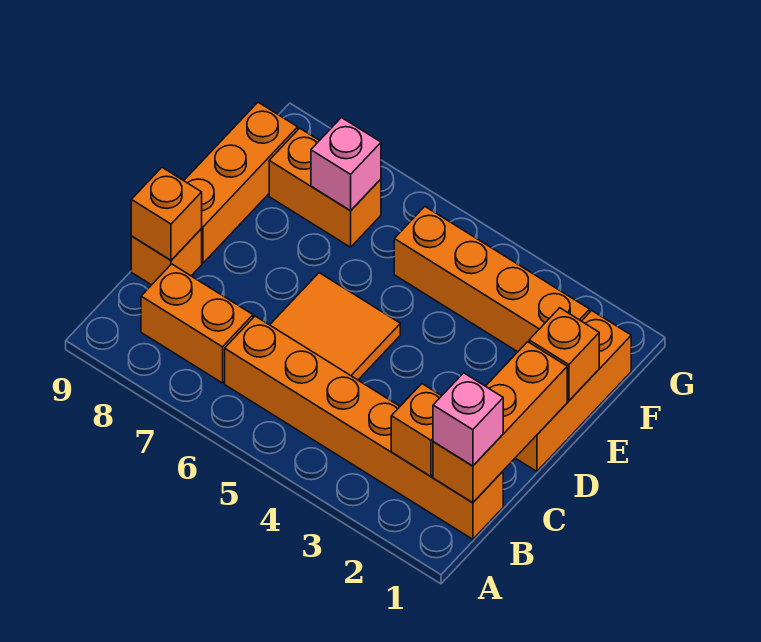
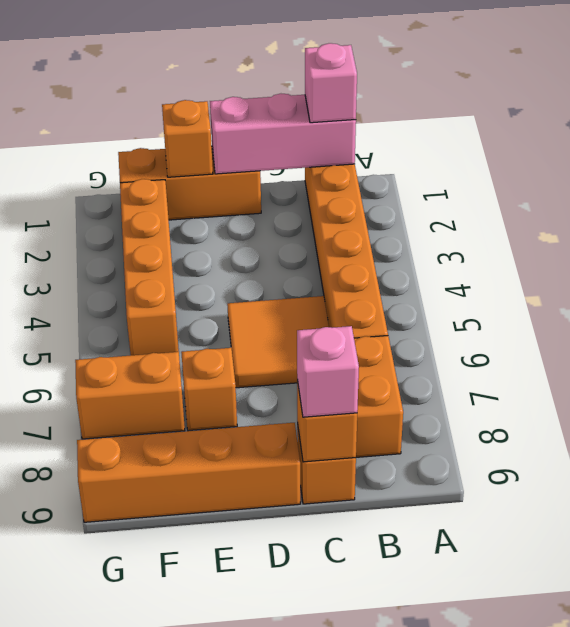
orange brick B1:D1 level 2 -> pink brick B1:D1 level 2
orange brick B2 level 2 -> orange brick E7 level 1
orange brick D9:F9 level 1 -> orange brick D9:G9 level 1
orange brick F7:F8 level 1 -> orange brick F7:G7 level 1
pink brick F7 level 2 -> pink brick C9 level 3

